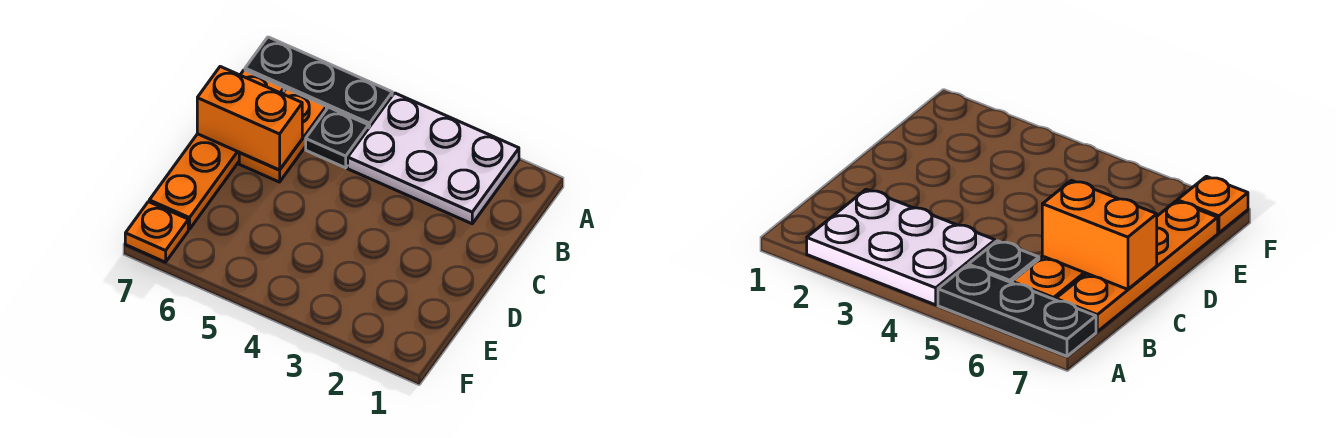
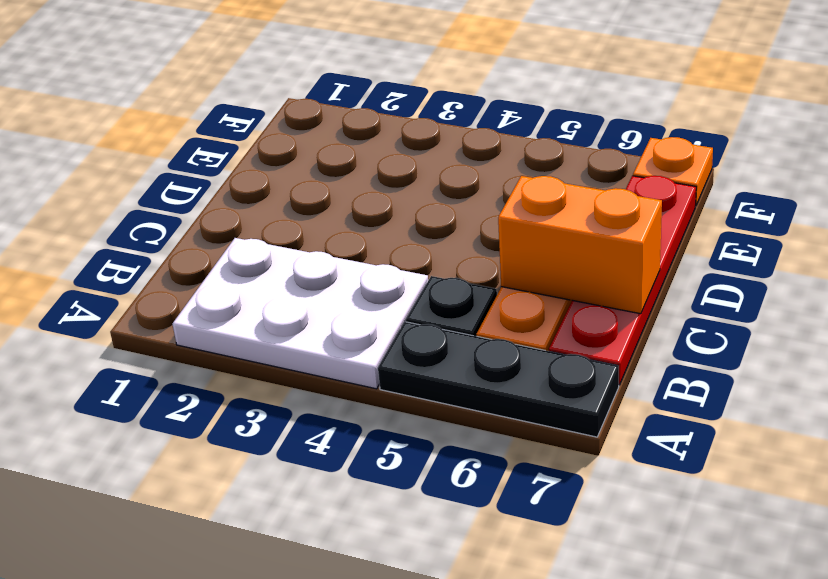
orange plate B7:E7 level 1 -> red plate B7:E7 level 1

